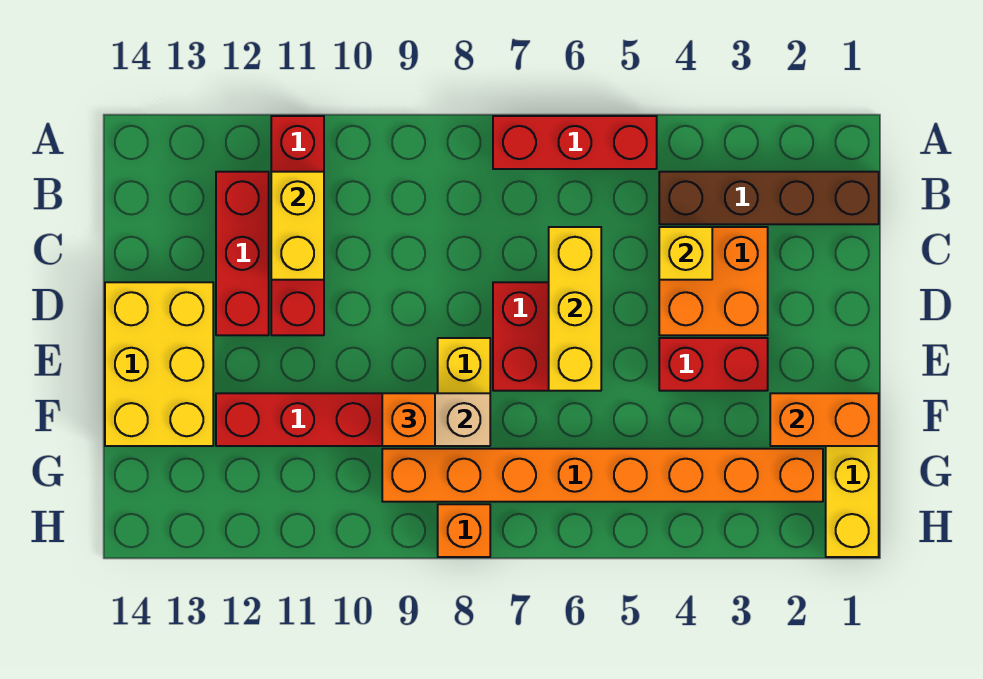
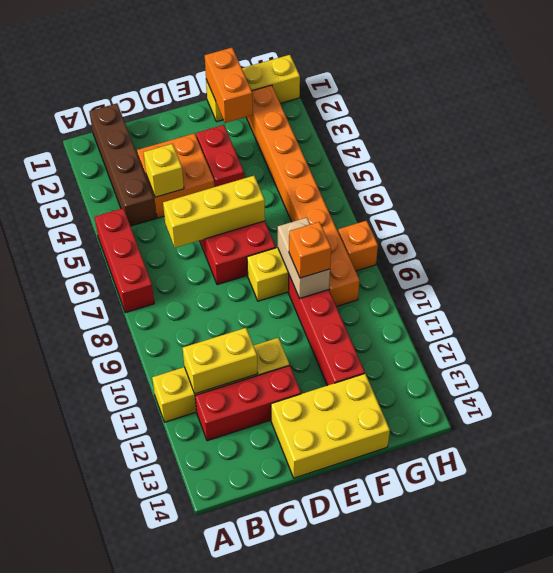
red brick A11:D11 level 1 -> yellow brick A11:D11 level 1

